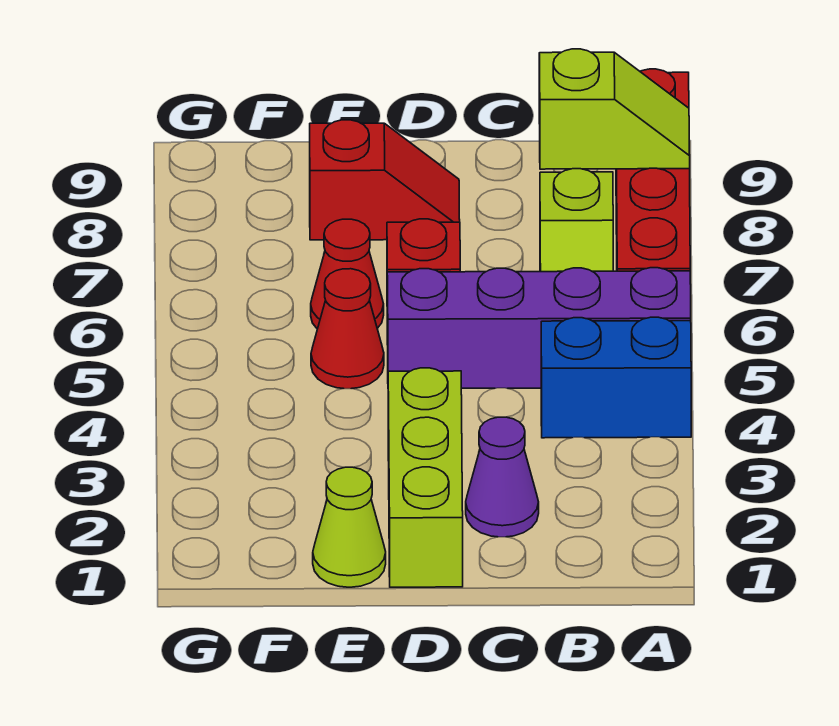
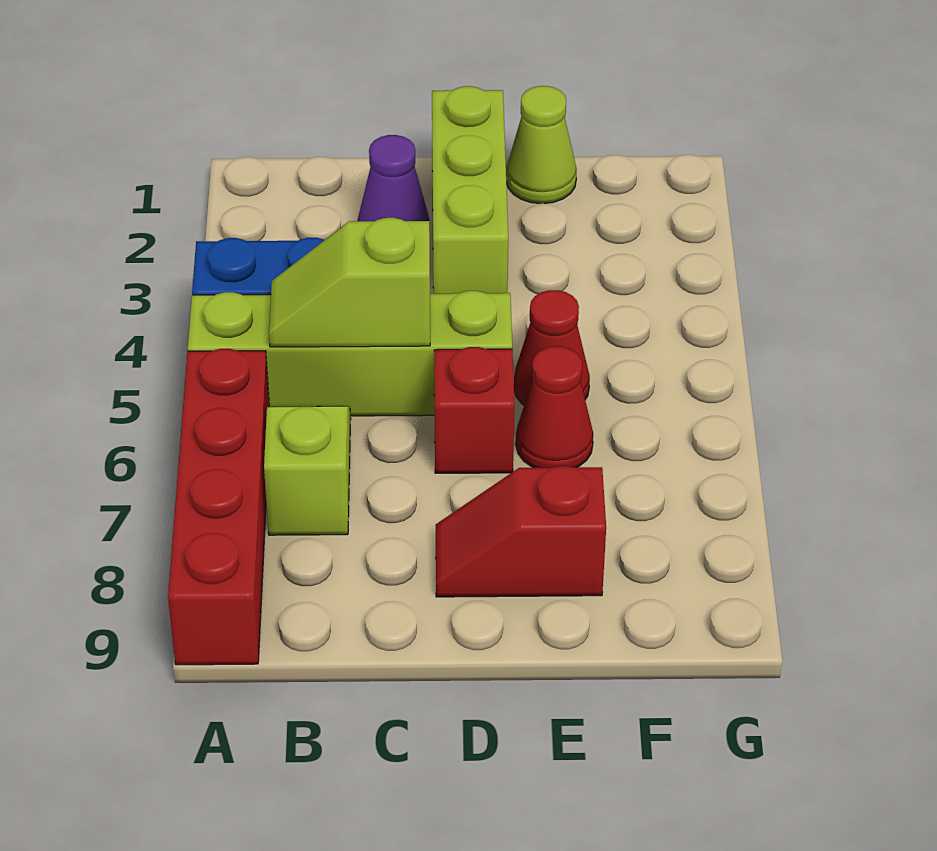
purple brick A5:D5 level 1 -> lime brick A5:D5 level 1
lime slope A8:B8 level 2 top B -> lime slope B5:C5 level 2 top C

